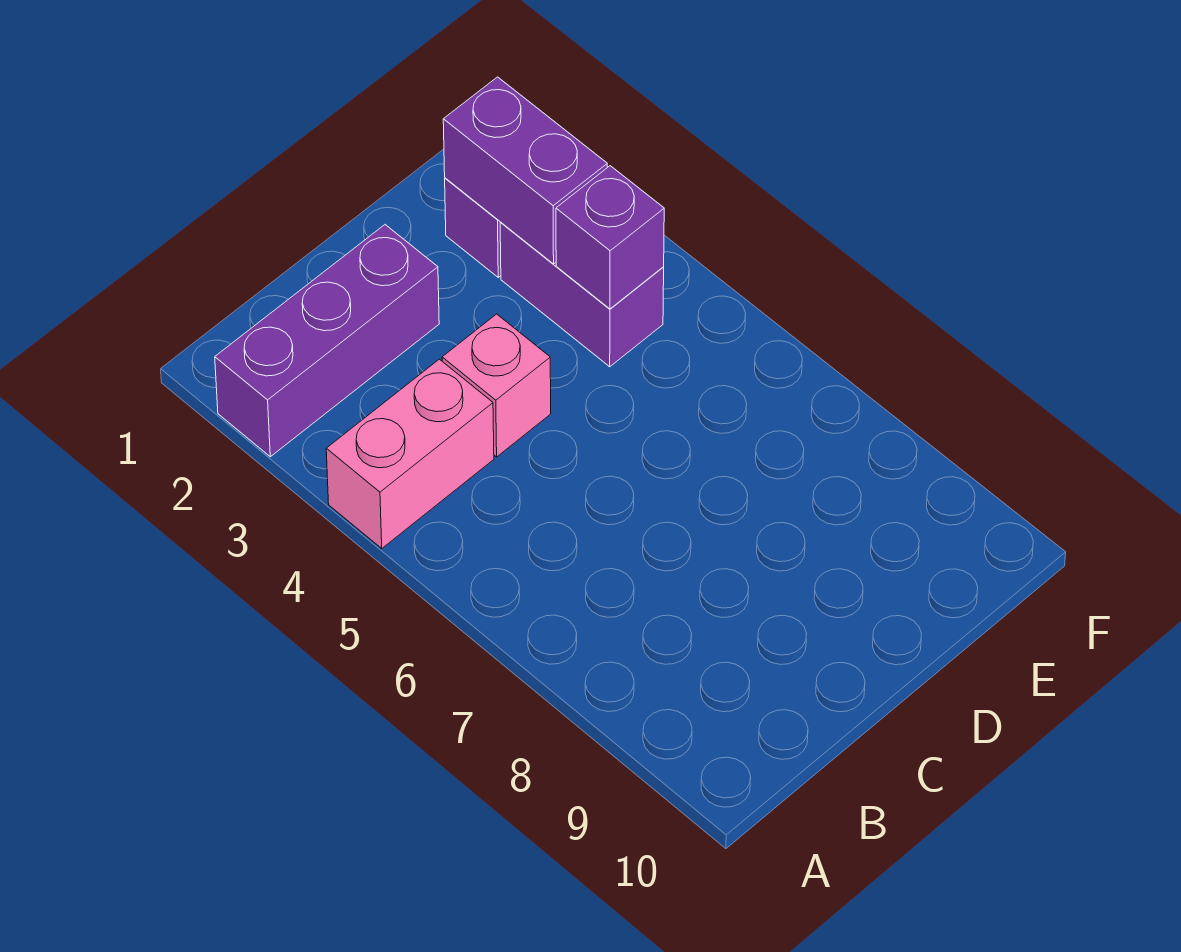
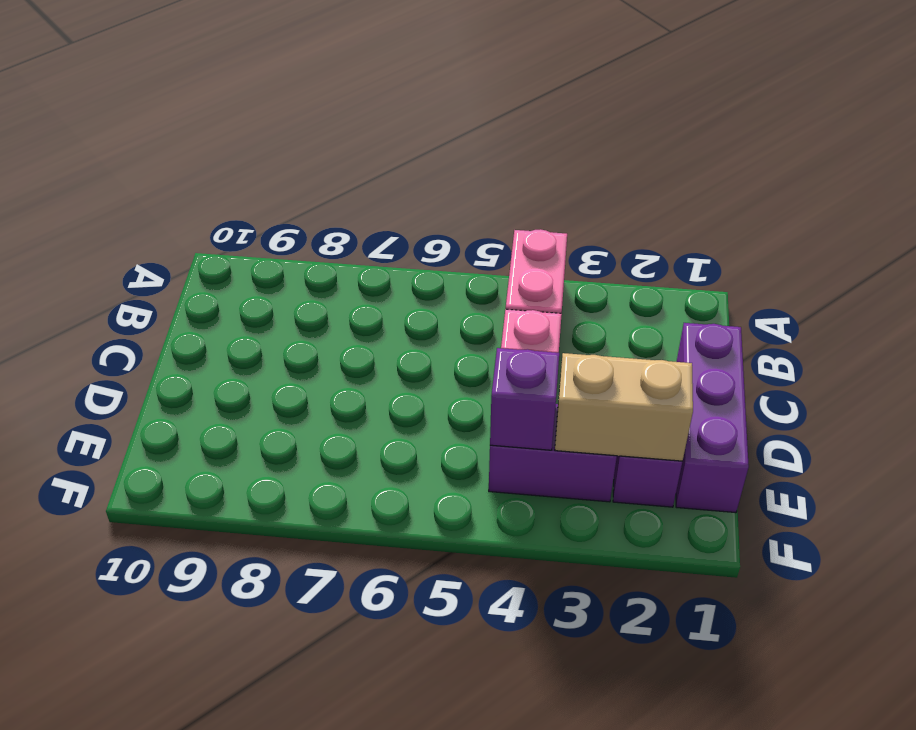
purple brick A2:C2 level 1 -> purple brick C1:E1 level 1
purple brick E2:E3 level 2 -> tan brick E2:E3 level 2

